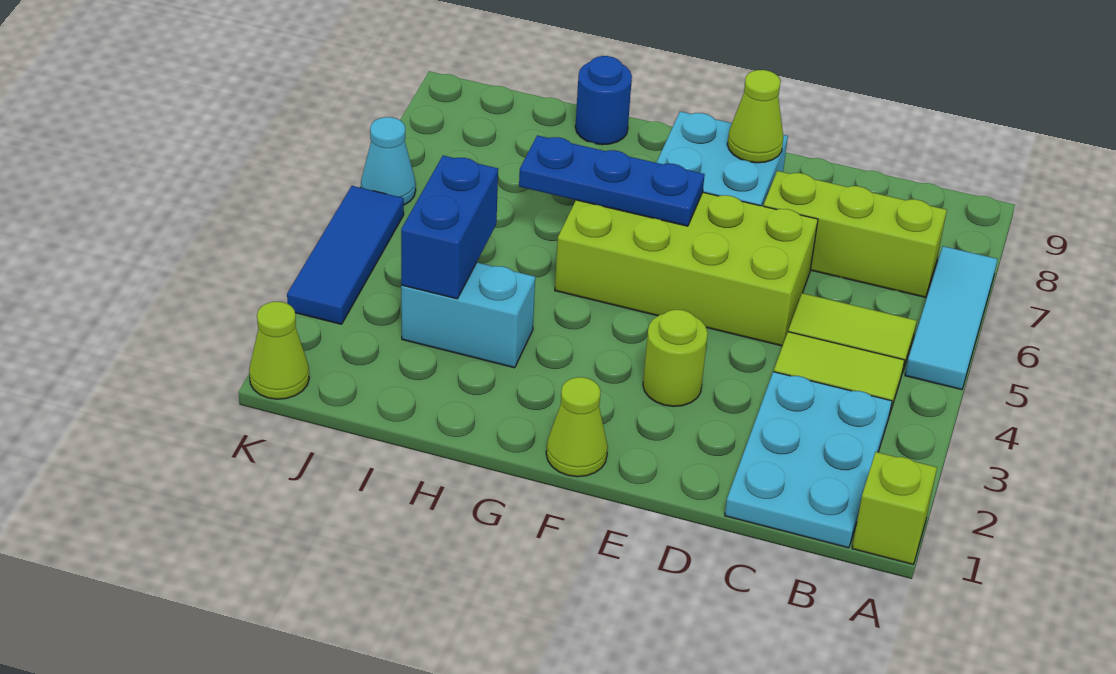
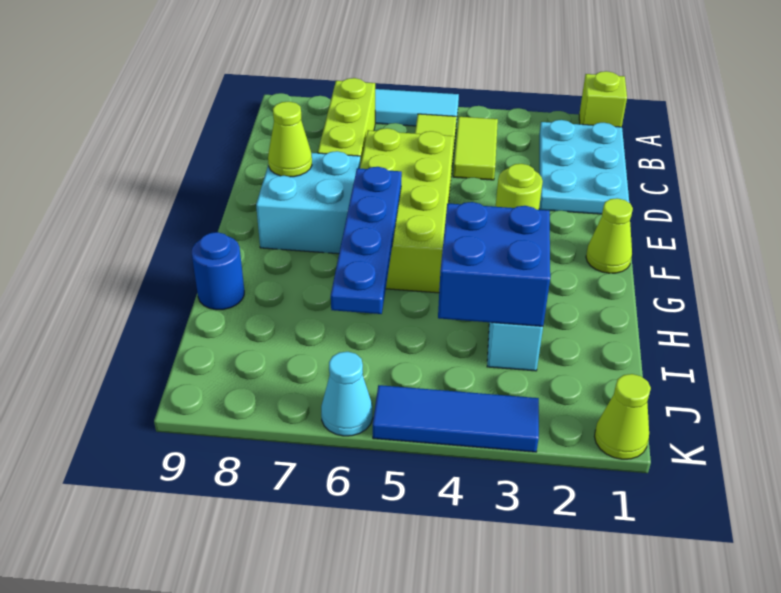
cyan plate B1:C3 level 1 -> cyan plate B1:D2 level 1
blue plate F6:H6 level 2 -> blue plate F6:I6 level 2
blue brick I3:I4 level 2 -> blue brick H3:I4 level 2

